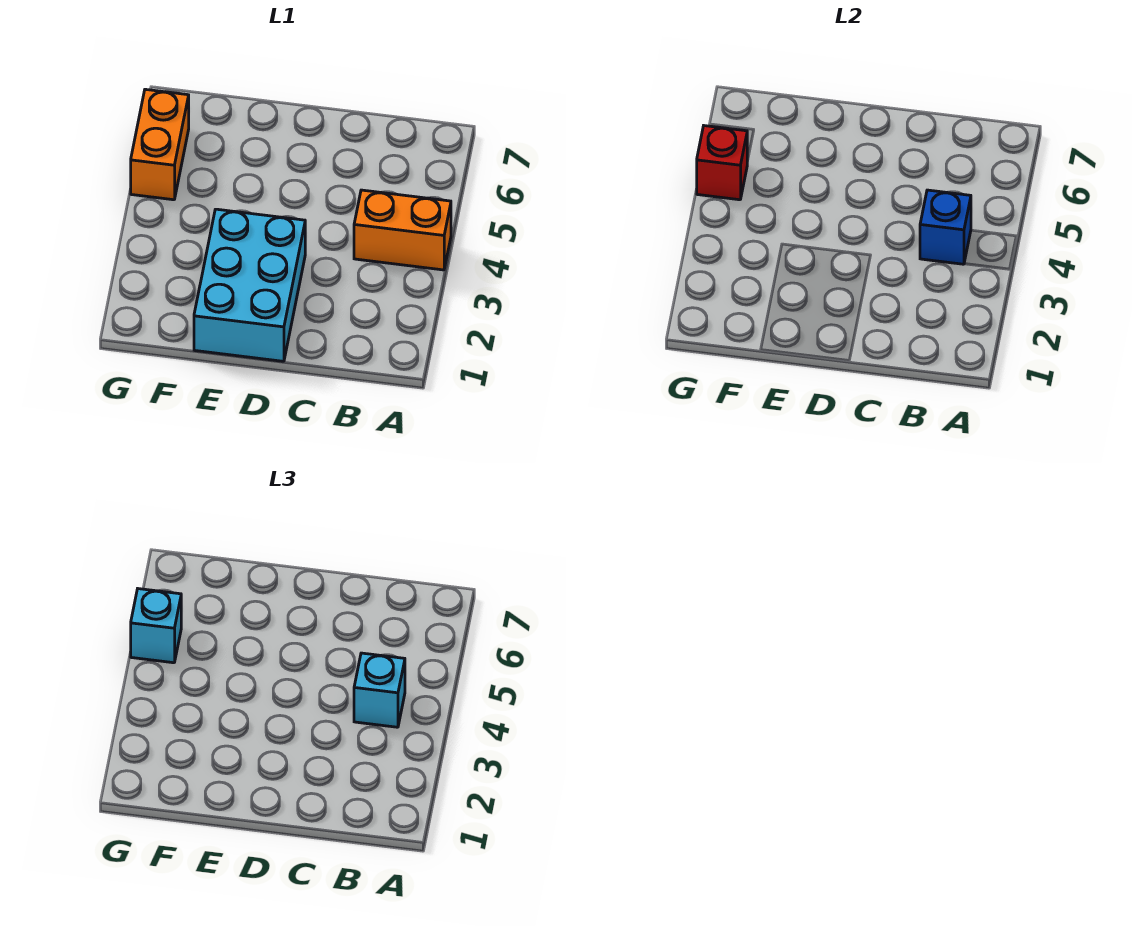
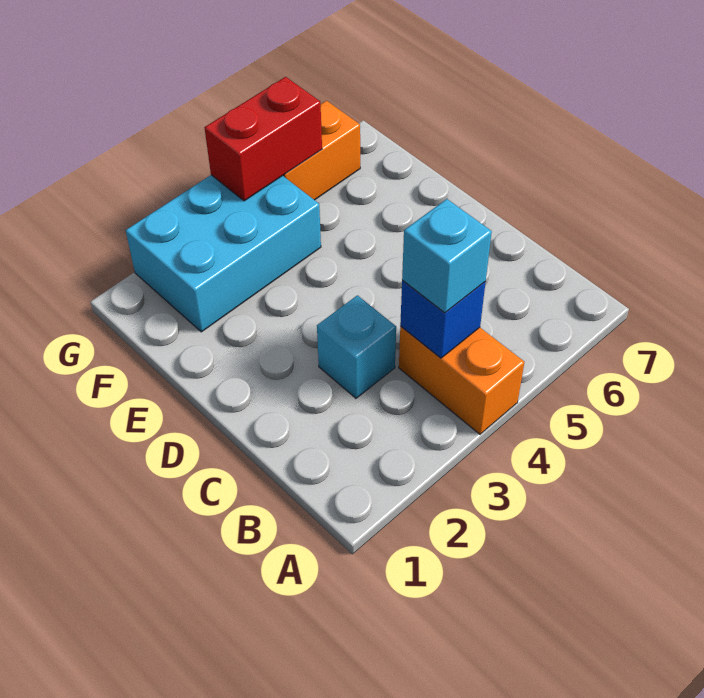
cyan brick D1:E3 level 1 -> cyan brick F2:G4 level 1
red brick G5 level 2 -> red brick G4:G5 level 2
cyan brick G5 level 3 -> cyan brick C3 level 1

